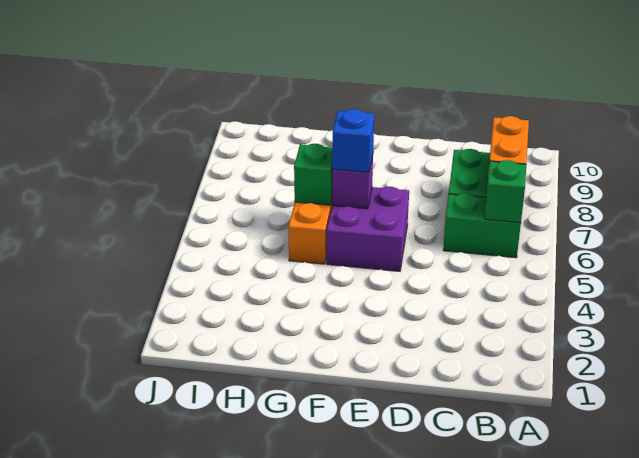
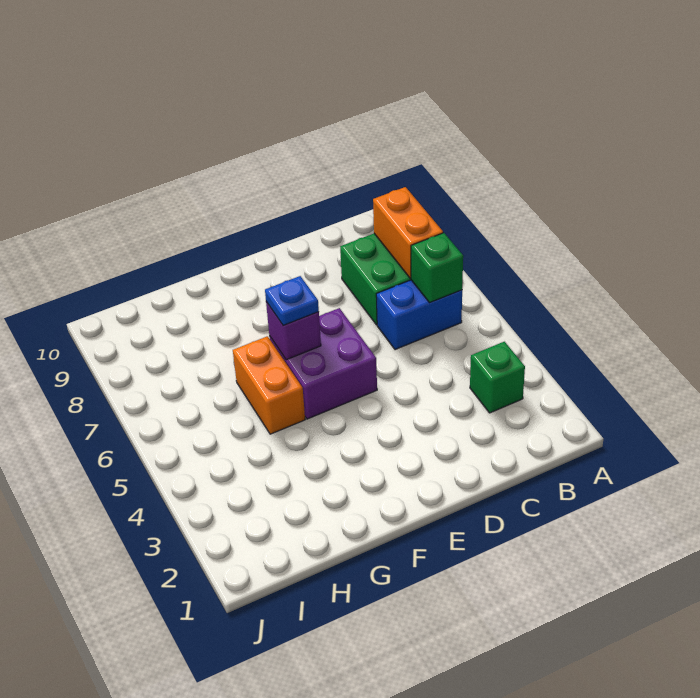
green brick B6:C6 level 1 -> blue brick B6:C6 level 1
blue brick F6 level 3 -> blue plate F6 level 3
green brick G6 level 2 -> green brick B3 level 1

